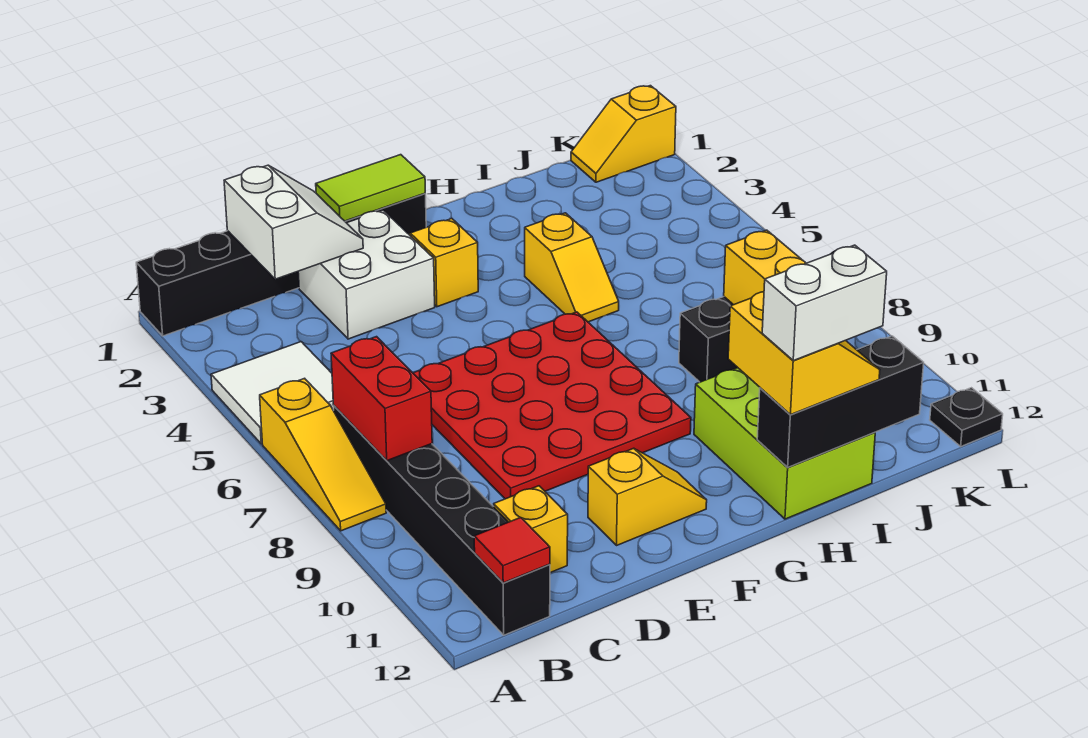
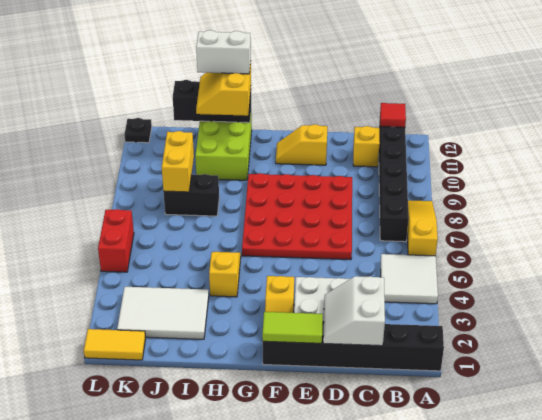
red brick B7:B8 level 2 -> red brick L5:L6 level 1
none -> white tile I2:K3 level 1
yellow slope K1:L1 level 1 top L -> yellow tile K1:L1 level 1

